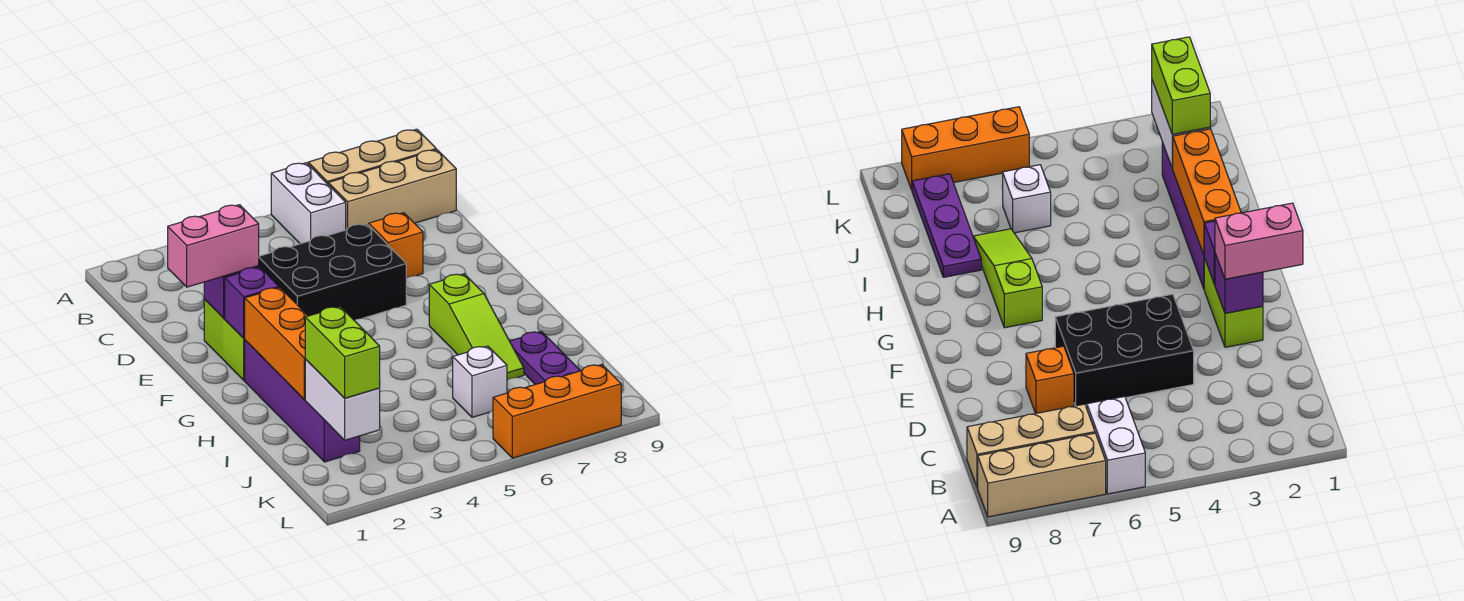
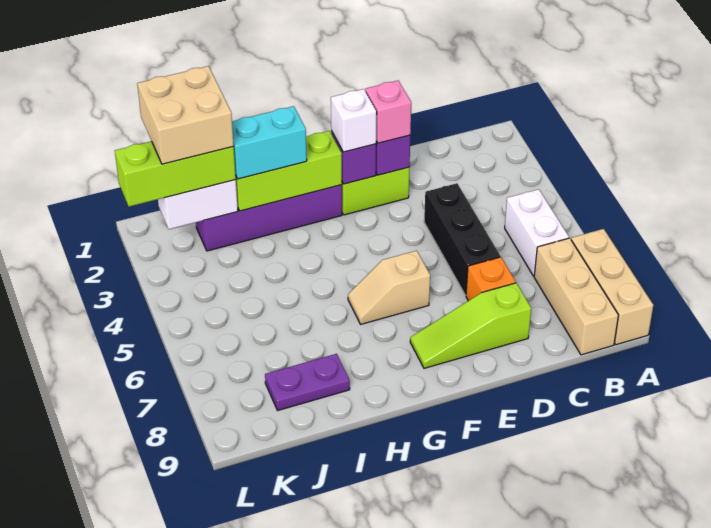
white brick A6:B6 level 1 -> white brick B5:B6 level 1
black brick D4:E6 level 1 -> black brick D4:D6 level 1
pink brick E1:E2 level 3 -> pink brick E2 level 3
none -> tan slope F6:G6 level 1 top F
orange brick G2:I2 level 2 -> lime brick G2:I2 level 2
lime slope G7:I7 level 1 top G -> lime slope D8:F8 level 1 top D
none -> cyan brick H2:I2 level 3
purple plate I8:K8 level 1 -> purple plate I8:J8 level 1
none -> tan brick J1:K2 level 4
lime brick J2:K2 level 3 -> lime brick J2:L2 level 3
white brick J6 level 1 -> white brick F2 level 3
orange brick L6:L8 level 1 -> none

